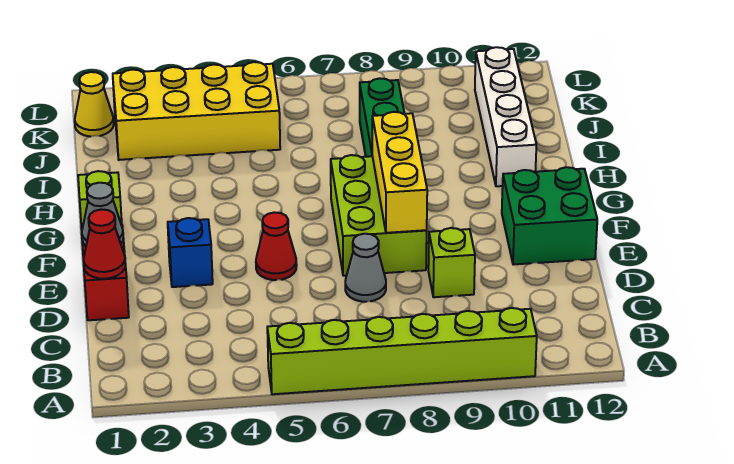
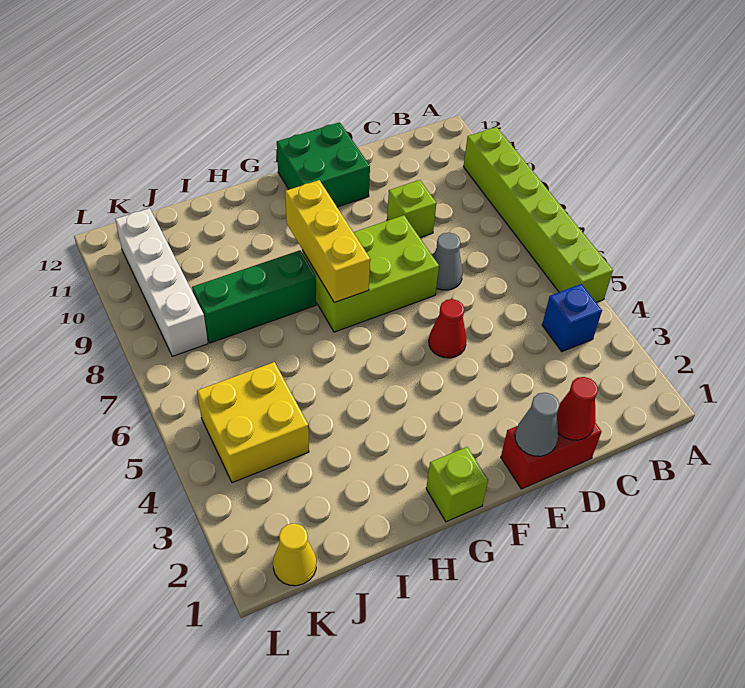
blue brick E3 level 1 -> blue brick B4 level 1
yellow brick E8:G8 level 2 -> yellow brick G7:G9 level 2
white brick H11:K11 level 1 -> white brick K8:K11 level 1
yellow brick J2:K5 level 1 -> yellow brick J4:K5 level 1

